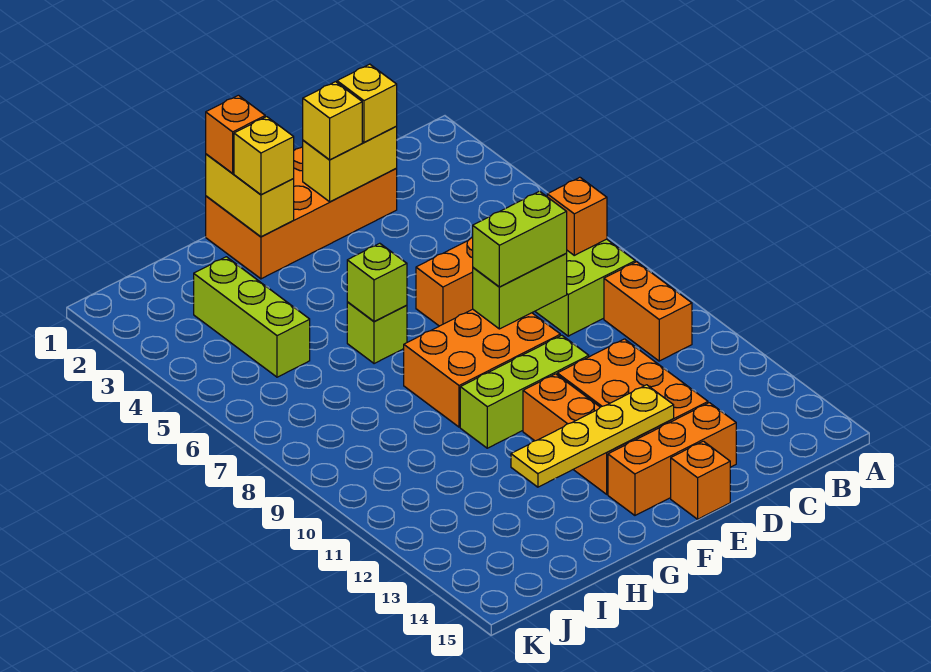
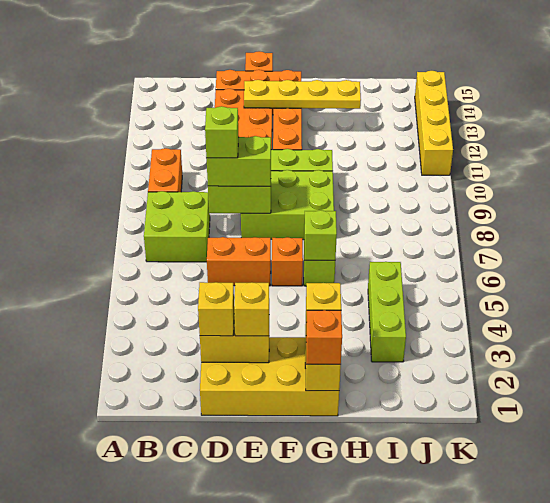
orange brick B7 level 2 -> orange brick F6 level 1
orange brick D1:G2 level 1 -> yellow brick D1:G2 level 1
none -> lime brick D8 level 4
orange brick E8:G9 level 1 -> lime brick E8:G9 level 1
none -> yellow brick K11:K14 level 1

